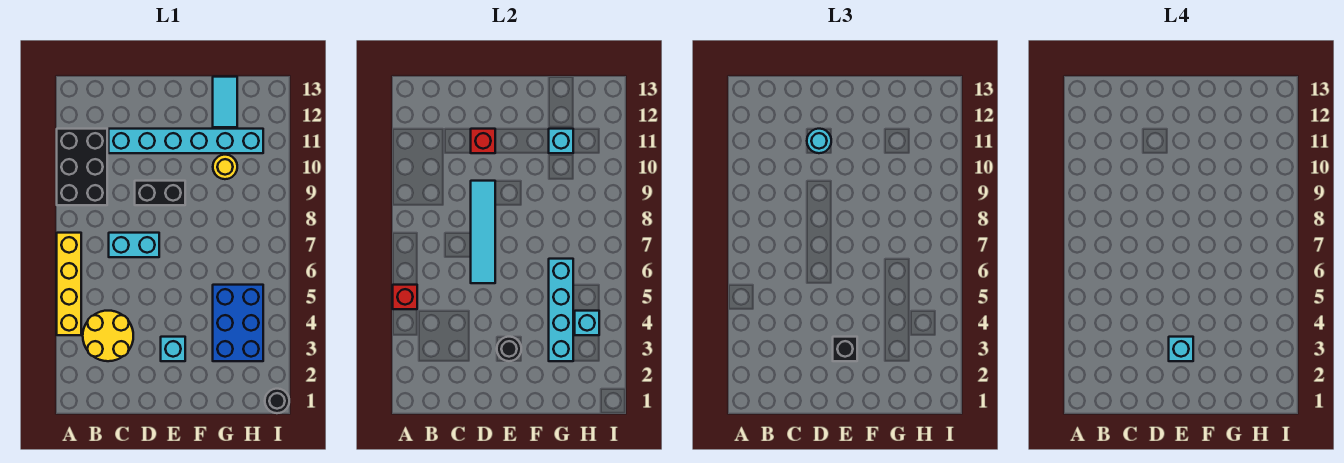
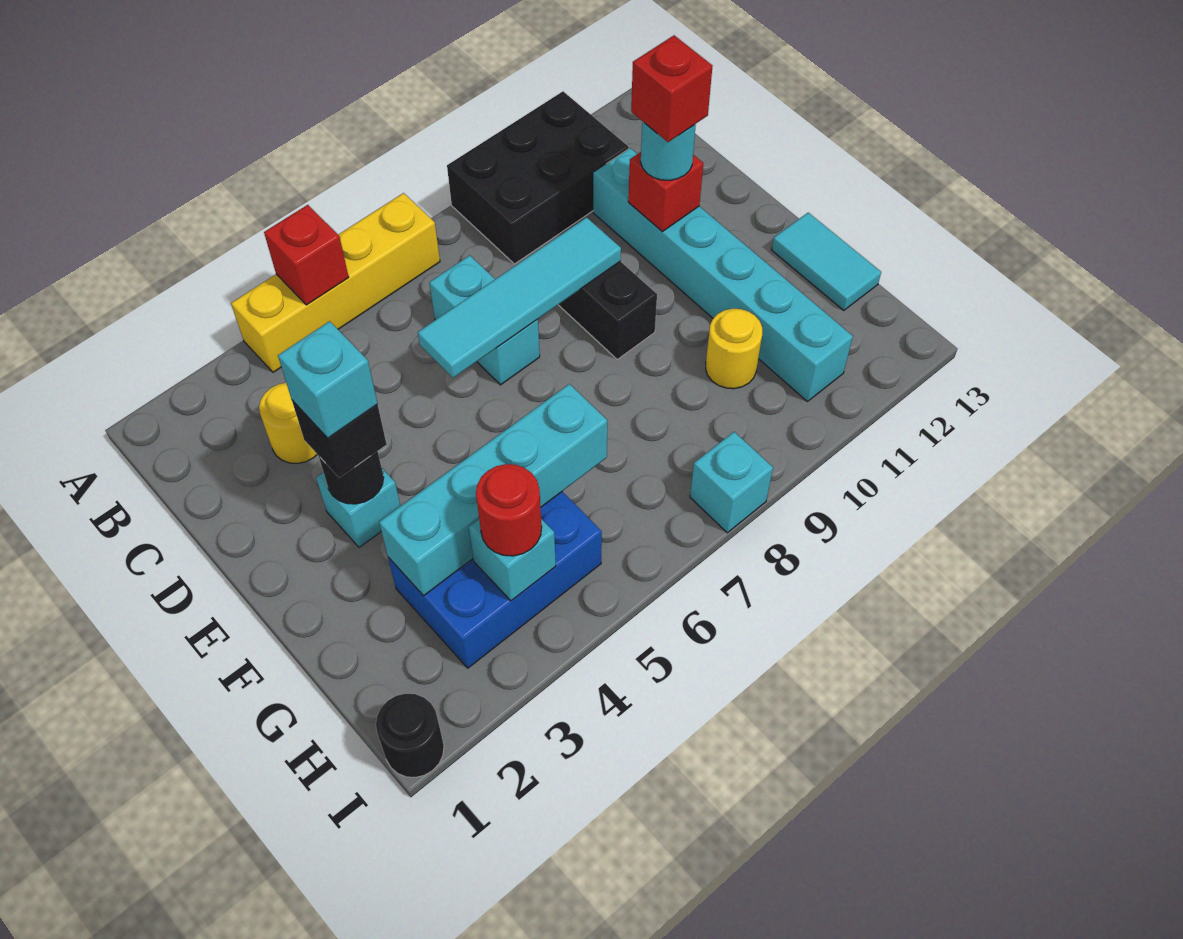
yellow round brick B3:C4 level 1 -> yellow round brick C3 level 1
none -> red brick D11 level 4
cyan brick G11 level 2 -> cyan brick I8 level 1
cyan tile G12:G13 level 1 -> cyan tile F13:G13 level 1
none -> red round brick H4 level 3

